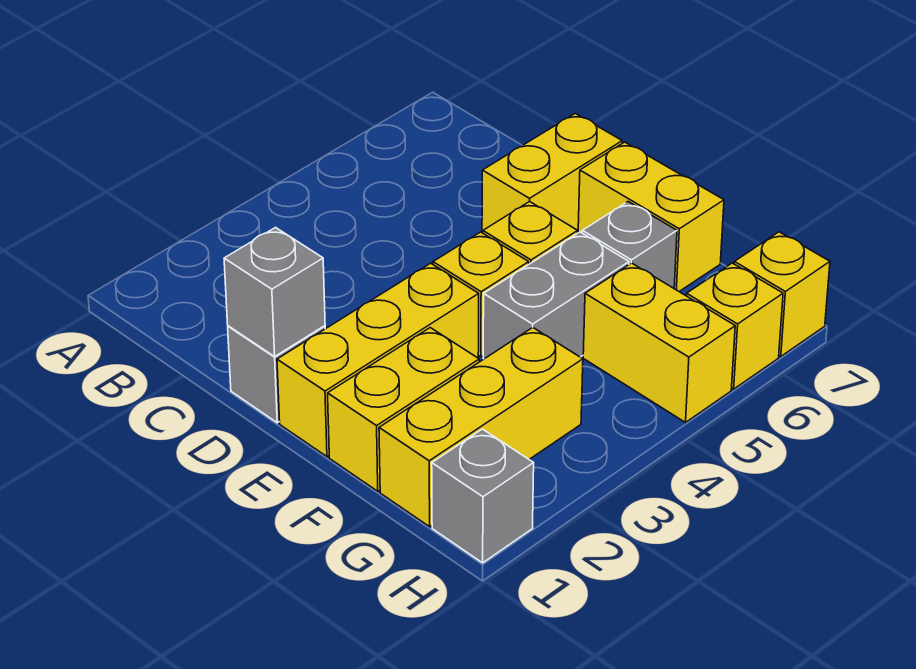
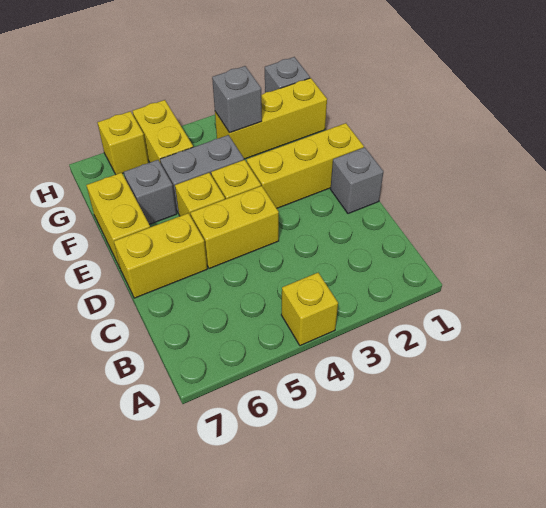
grey brick D1 level 2 -> grey brick G3 level 2
yellow brick F1:F2 level 1 -> yellow brick D4:D5 level 1
yellow brick H7 level 1 -> yellow brick A4 level 1

